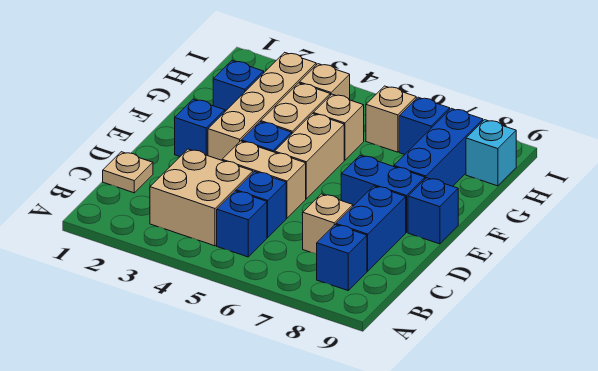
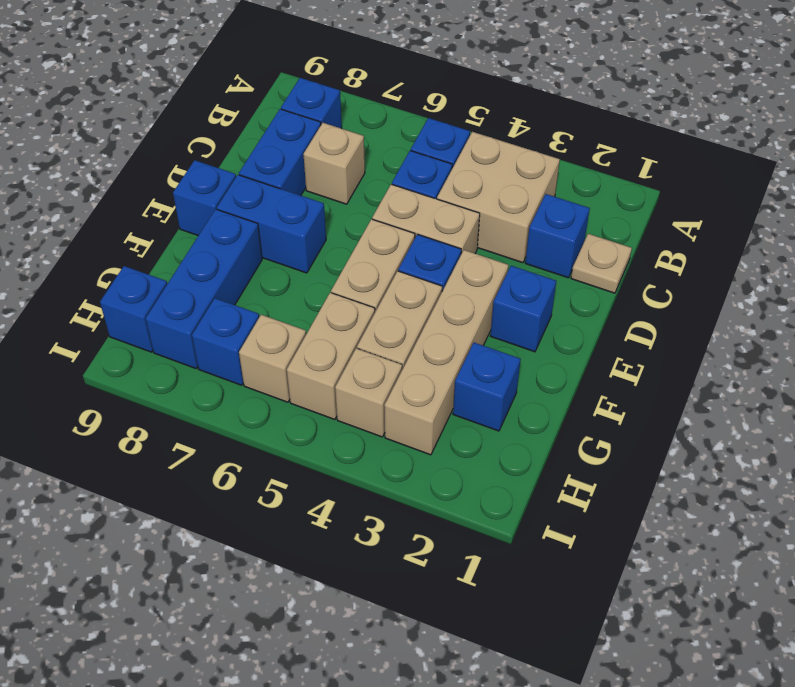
none -> blue brick C2 level 1
tan brick G5 level 1 -> tan brick G5:H5 level 1
cyan brick H9 level 1 -> blue brick H9 level 1

